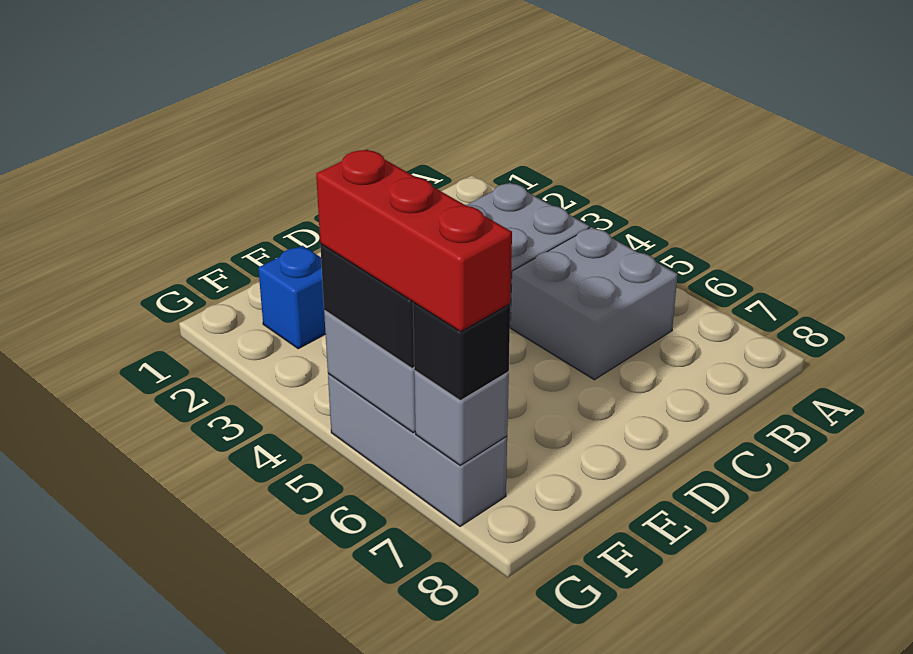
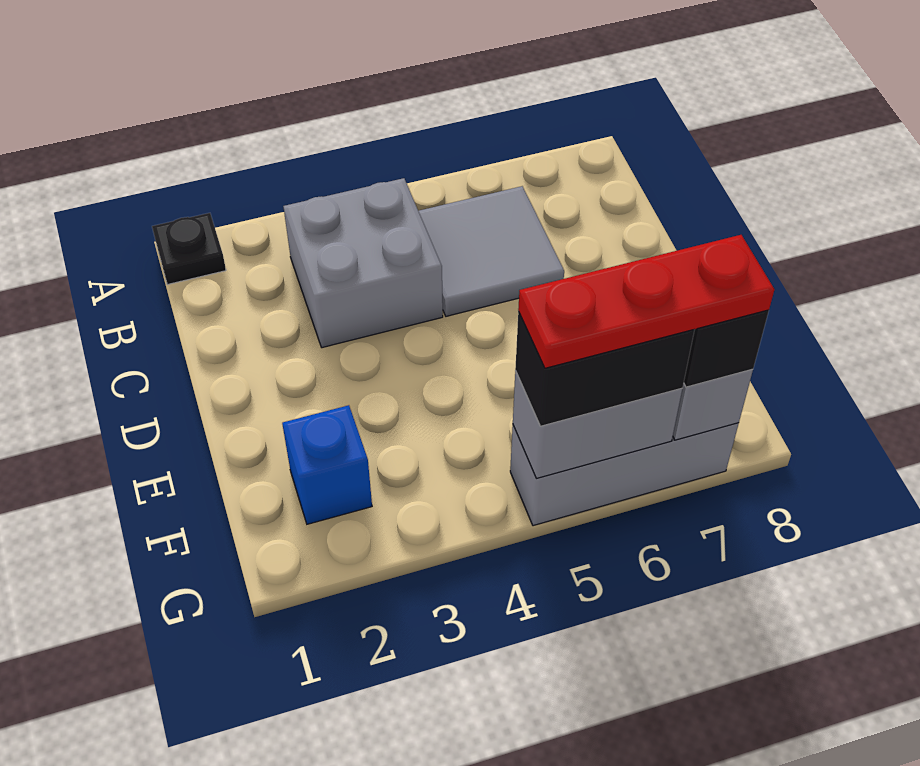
none -> black plate A1 level 1
grey brick B5:C6 level 1 -> grey tile B5:C6 level 1
red brick G5:G7 level 4 -> red plate G5:G7 level 4

